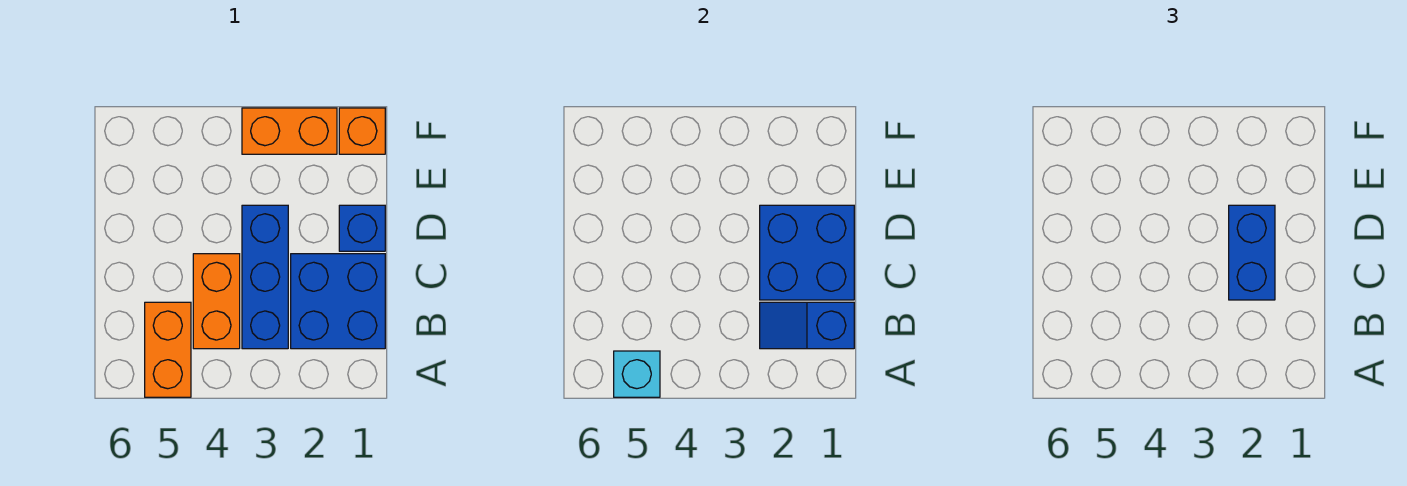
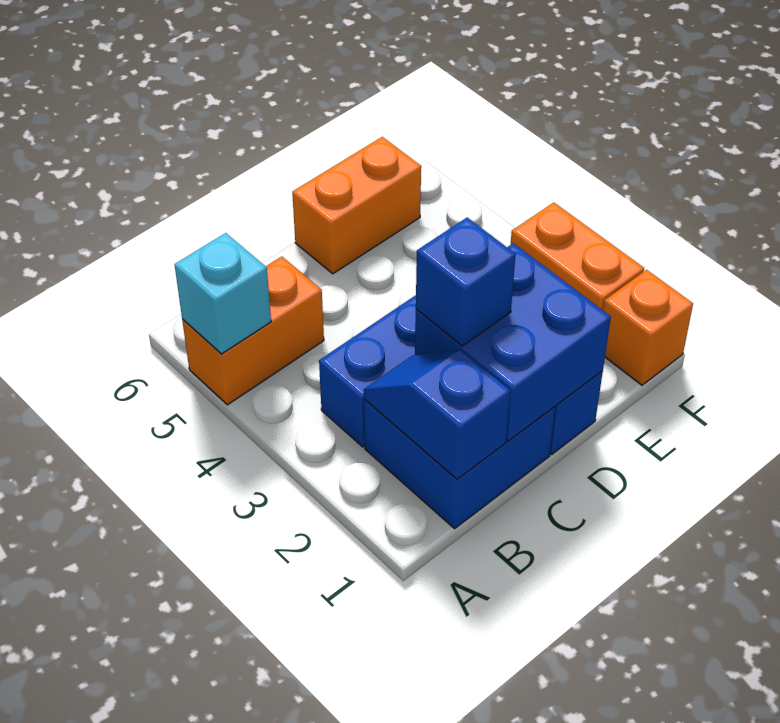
orange brick B4:C4 level 1 -> orange brick D6:E6 level 1
blue brick C2:D2 level 3 -> blue brick C2 level 3

